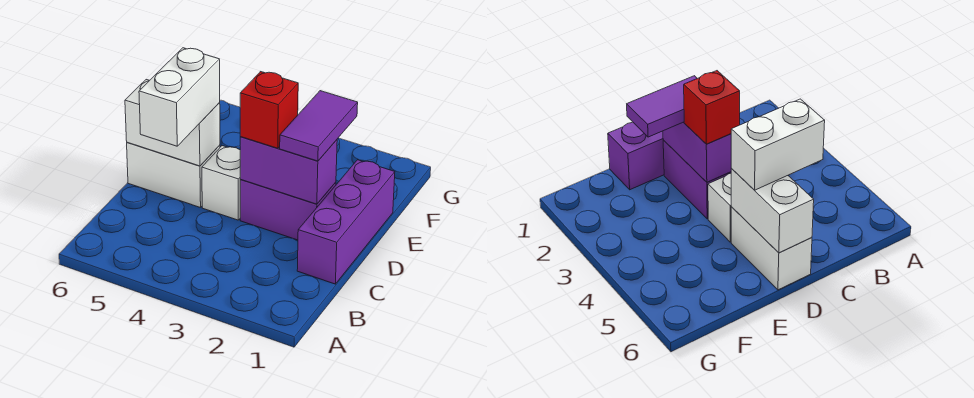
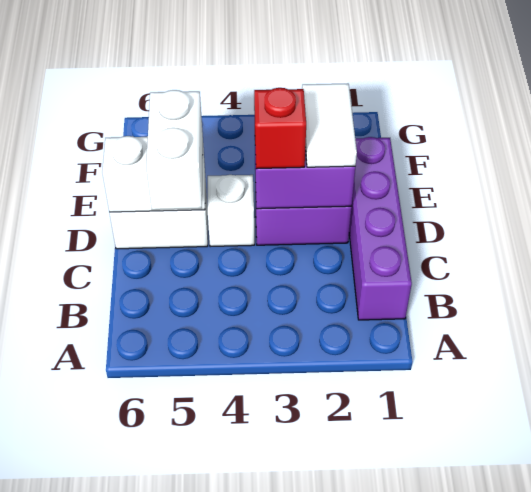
purple brick C1:E1 level 1 -> purple brick B1:E1 level 1
purple tile D2:E2 level 3 -> white tile D2:E2 level 3

